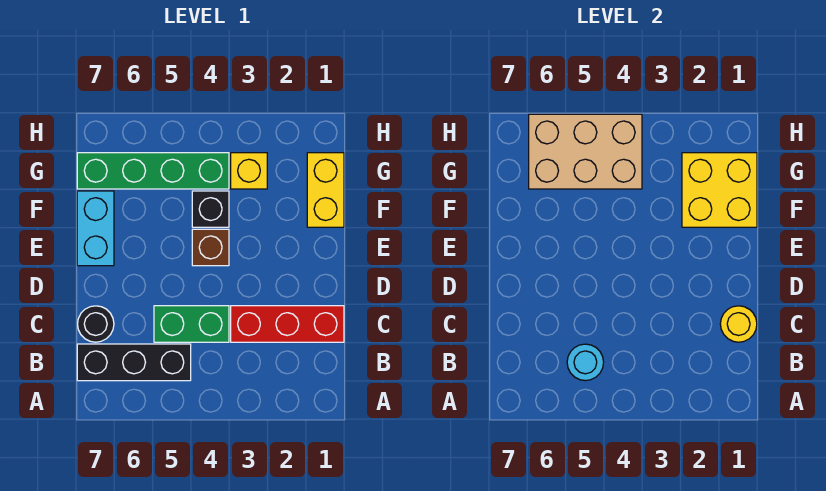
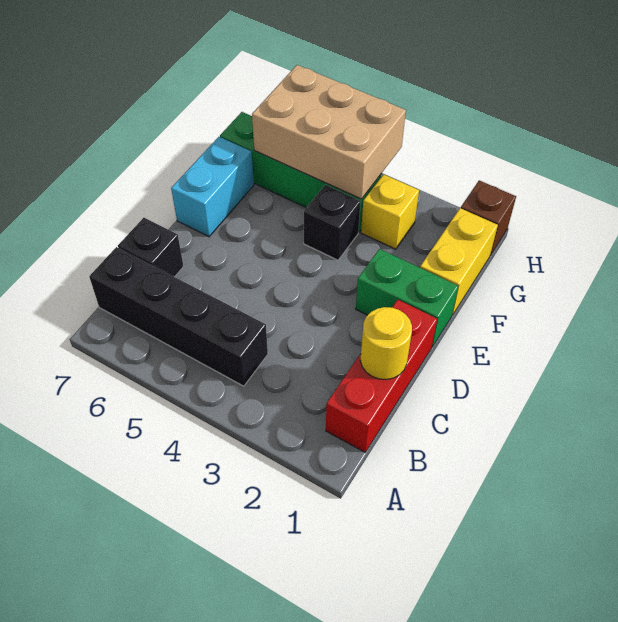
black brick B5:B7 level 1 -> black brick B4:B7 level 1
cyan round brick B5 level 2 -> none
red brick C1:C3 level 1 -> red brick B1:D1 level 1
green brick C4:C5 level 1 -> green brick E1:E2 level 1
black round brick C7 level 1 -> black brick C7 level 1
brown brick E4 level 1 -> brown brick H1 level 1
yellow brick F1:G2 level 2 -> none

